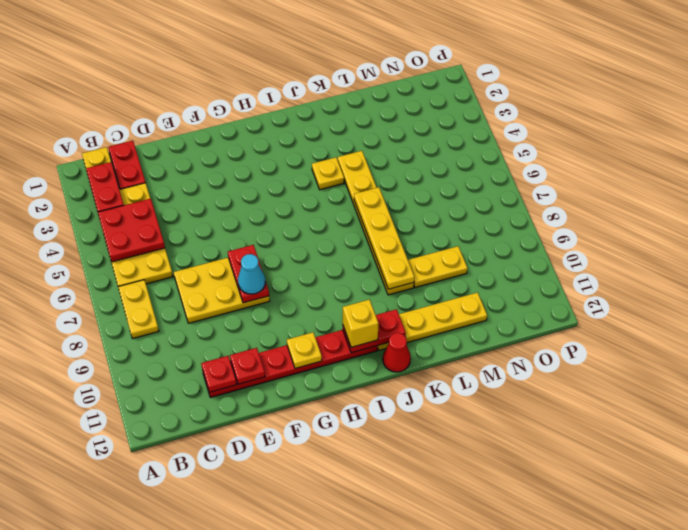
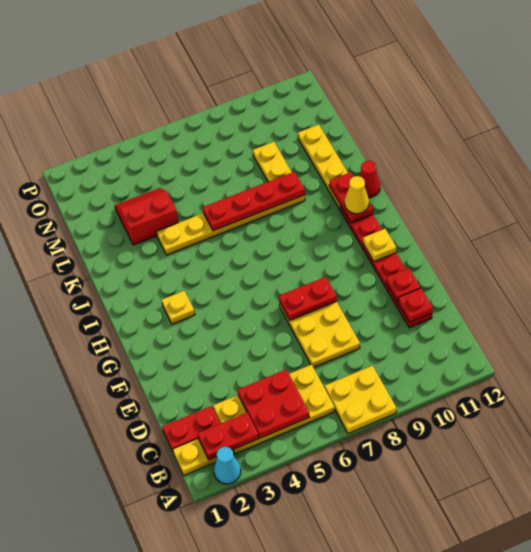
yellow plate B7:B8 level 1 -> yellow plate A7:B8 level 1
cyan cone F8 level 3 -> cyan cone A2 level 1
yellow brick I11 level 3 -> yellow cone I11 level 3
yellow plate J4 level 1 -> yellow plate H3 level 1
yellow plate K6:K9 level 2 -> red plate K6:K9 level 2
none -> red slope L3:M4 level 1 top L

